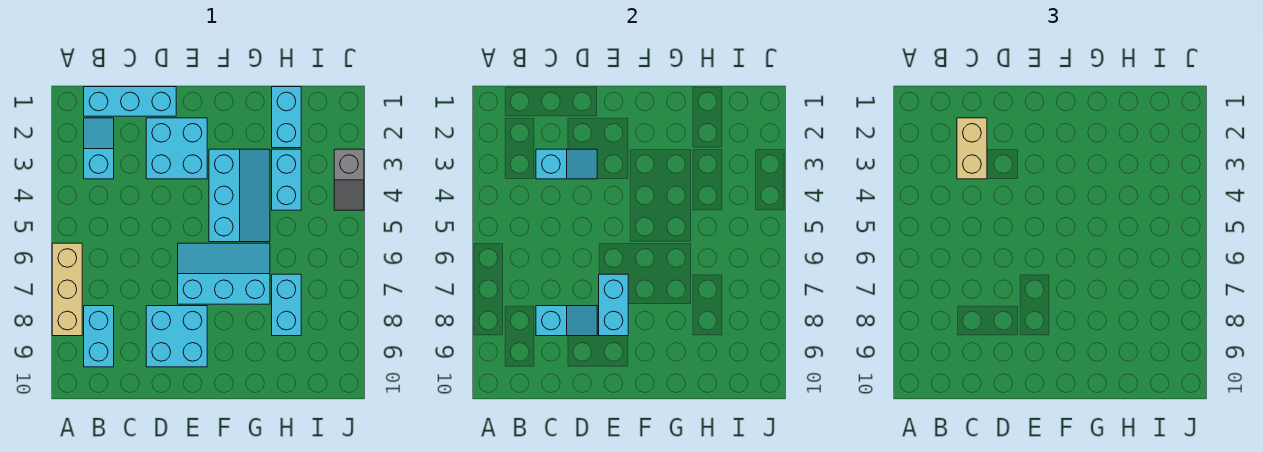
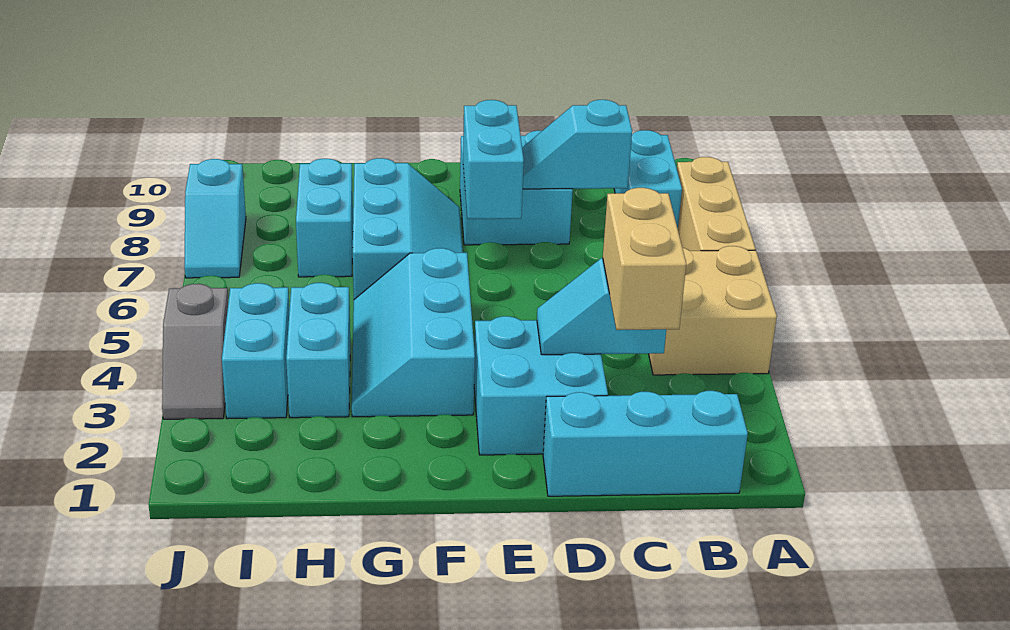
none -> tan brick A4:B5 level 1
cyan slope B2:B3 level 1 top 3 -> cyan slope J7:J8 level 1 top 8
cyan slope E6:G7 level 1 top 7 -> cyan slope F6:G8 level 1 top G
cyan brick H1:H2 level 1 -> cyan brick I3:I4 level 1
grey slope J3:J4 level 1 top 3 -> grey slope J3:J4 level 1 top 4

